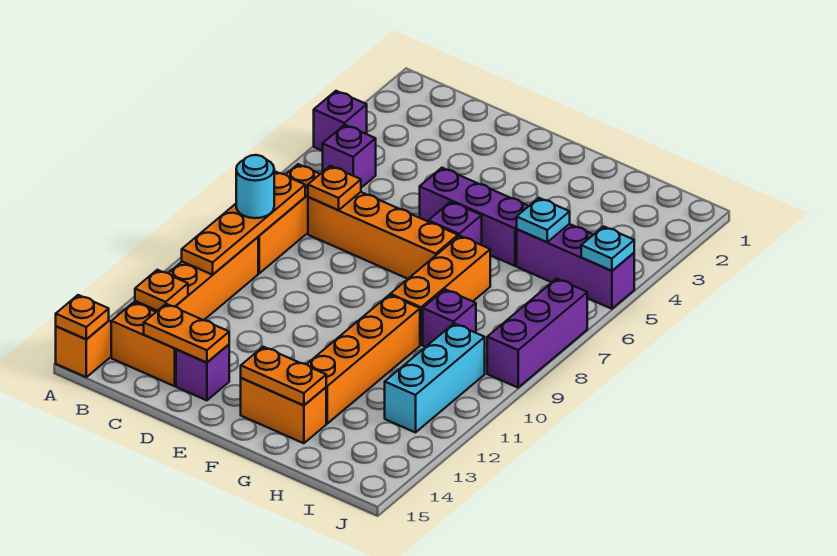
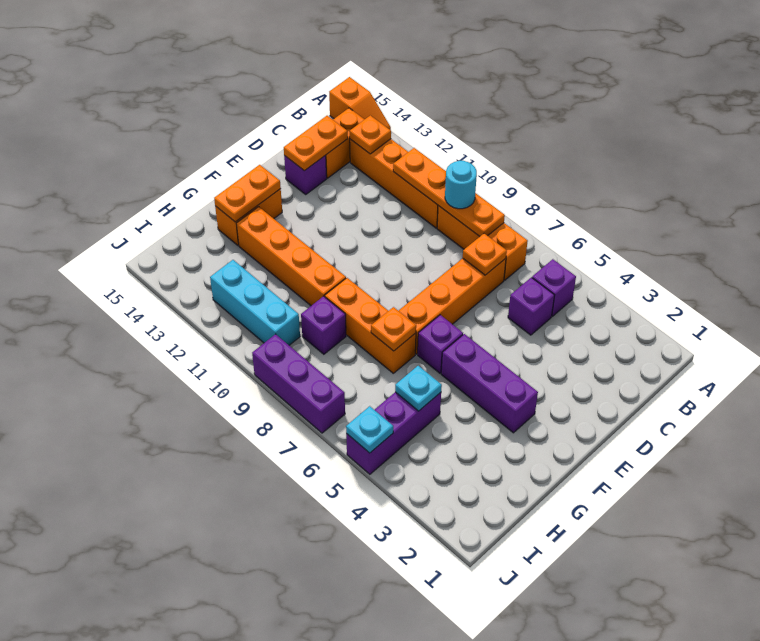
purple brick A4 level 1 -> purple brick C5 level 1
orange plate A15 level 2 -> orange plate G7 level 2
purple brick E5:G5 level 1 -> purple brick F3:F5 level 1

